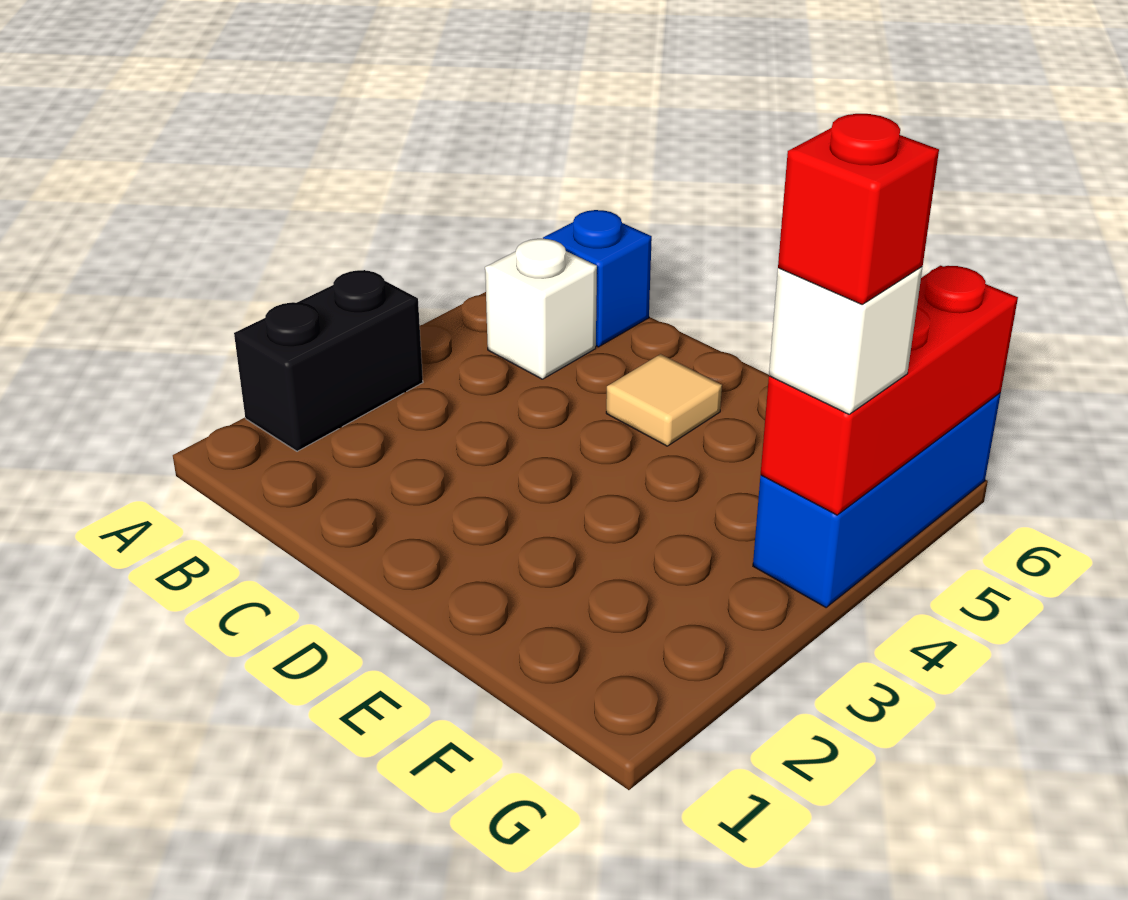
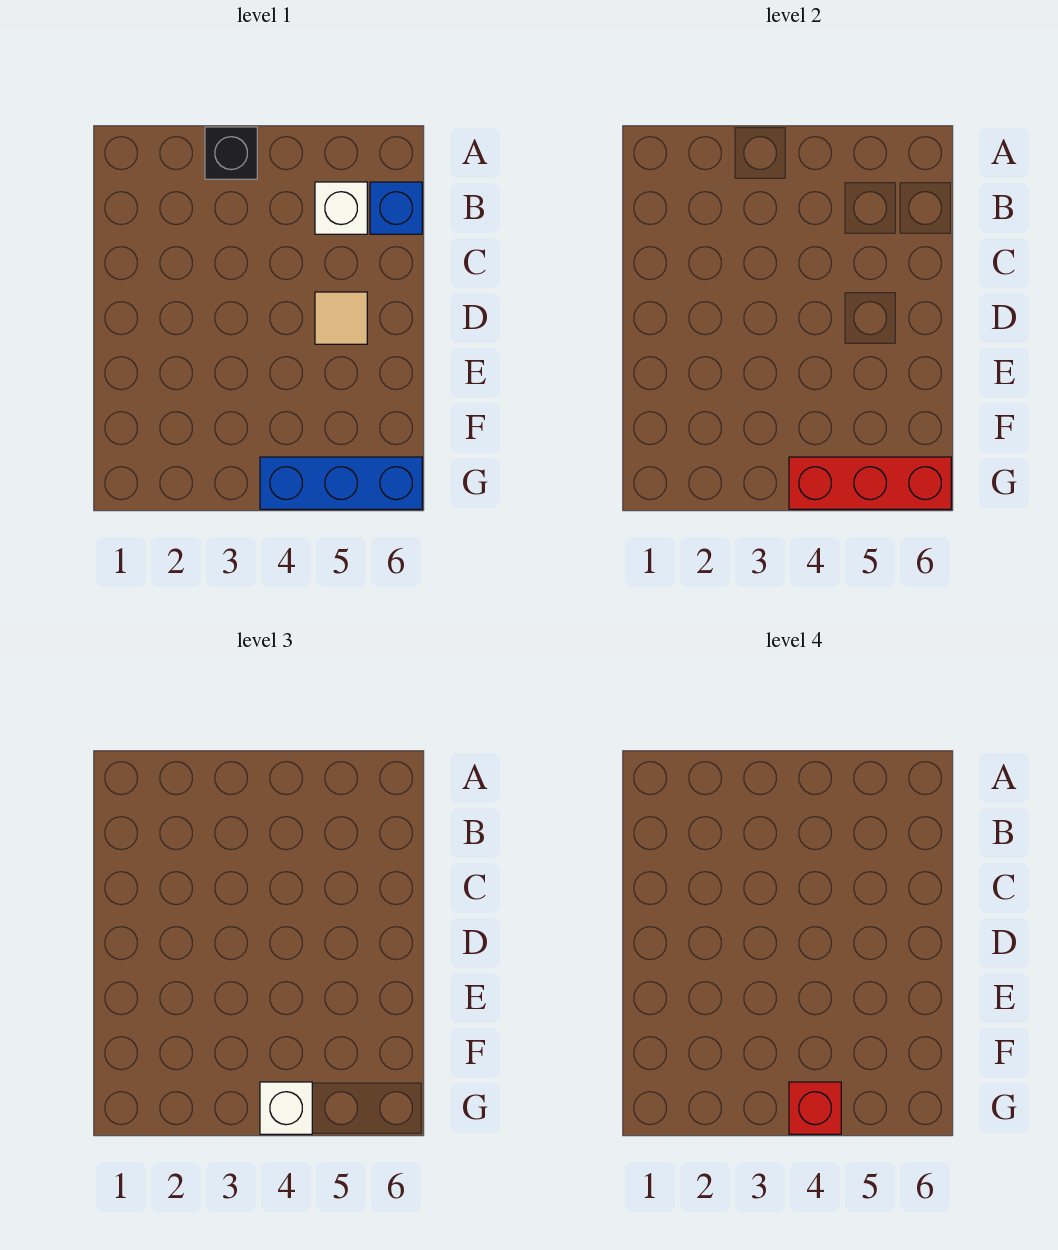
black brick A2:A3 level 1 -> black brick A3 level 1

